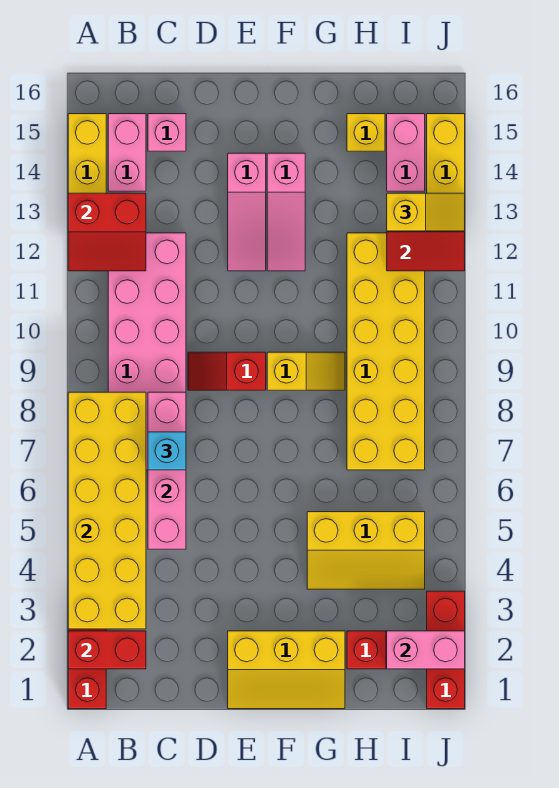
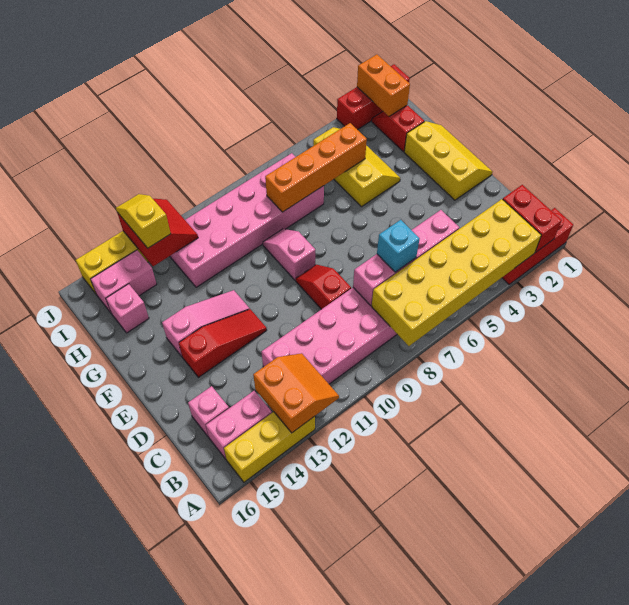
red slope A12:B13 level 2 top 13 -> orange slope A12:B13 level 2 top 13
red slope D9:E9 level 1 top E -> red slope D9:E9 level 1 top D
pink slope E12:E14 level 1 top 14 -> red slope E12:E14 level 1 top 14
yellow slope F9:G9 level 1 top F -> pink slope F9:G9 level 1 top F
none -> orange brick H5:H8 level 2
yellow brick H7:I12 level 1 -> pink brick H7:I12 level 1
yellow brick H15 level 1 -> pink brick H15 level 1
pink brick I2:J2 level 2 -> orange brick I2:J2 level 2

